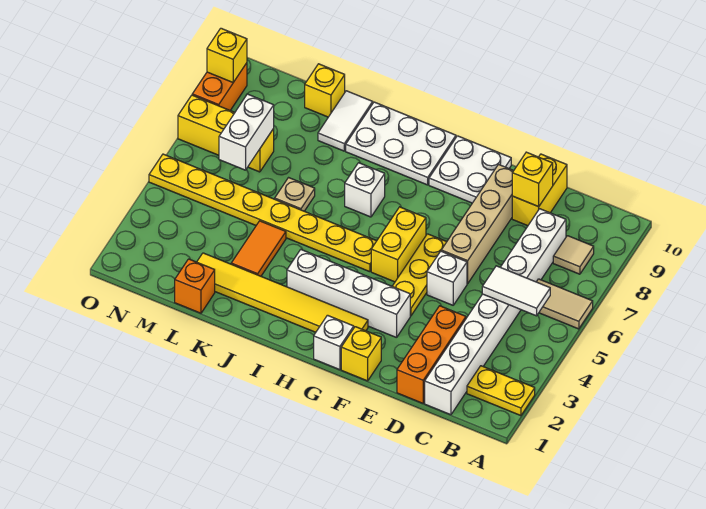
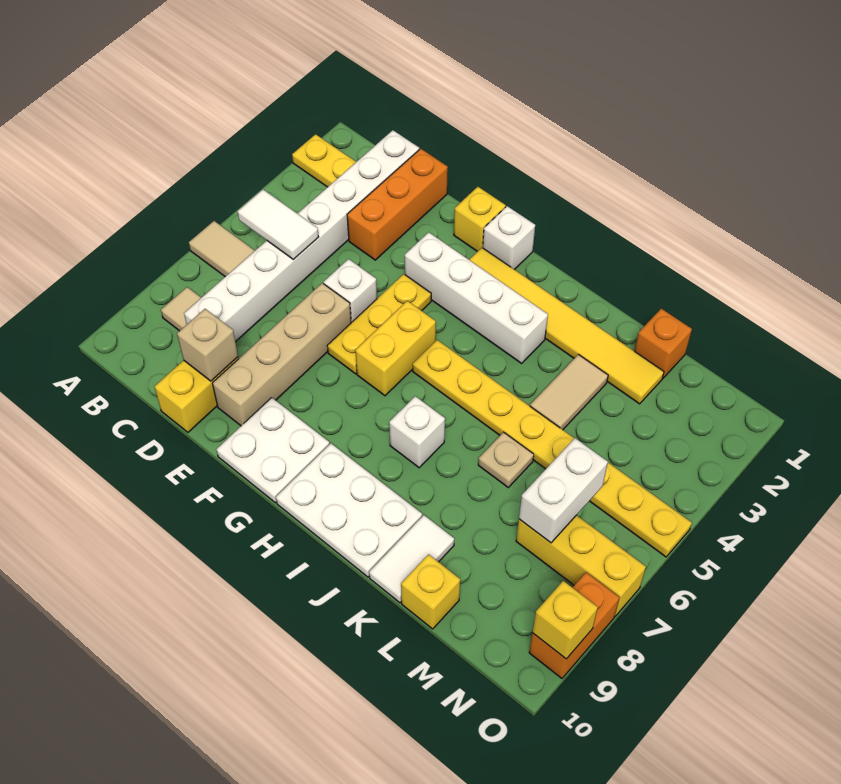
yellow brick D9 level 2 -> tan brick D9 level 2
orange tile K3:K4 level 1 -> tan tile K3:K4 level 1

